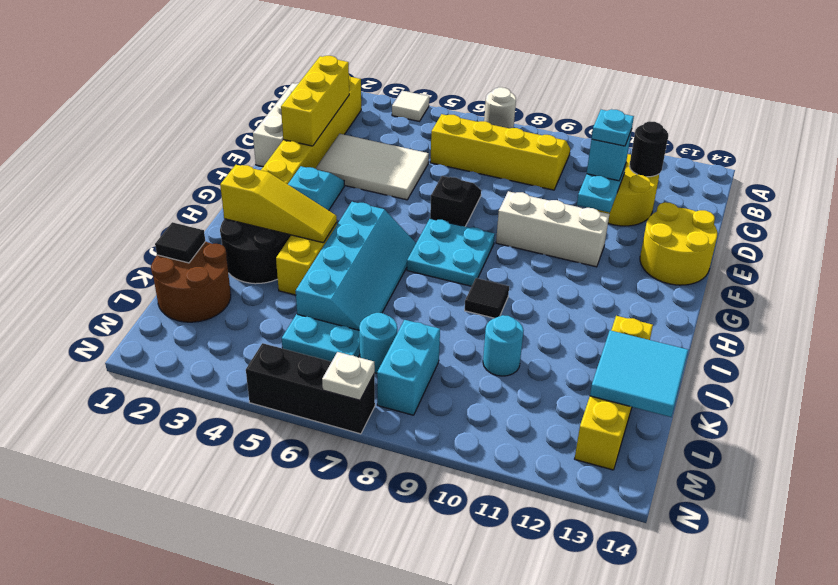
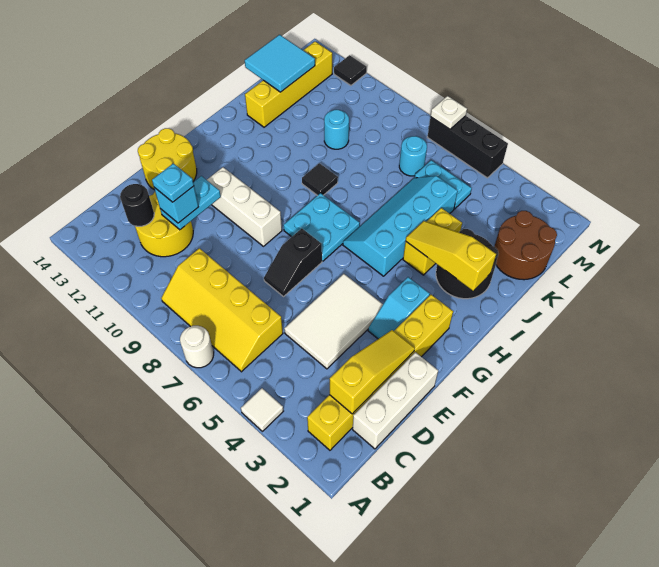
yellow brick C2:E2 level 2 -> yellow slope C2:E2 level 2 top C
white tile D3:E5 level 1 -> white tile D4:F5 level 1
black tile K1 level 2 -> black tile N12 level 1
cyan brick L8:M8 level 1 -> none

